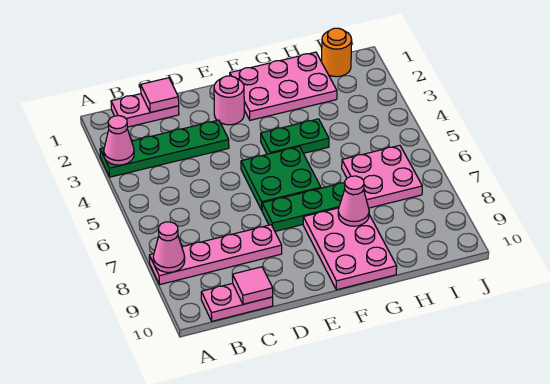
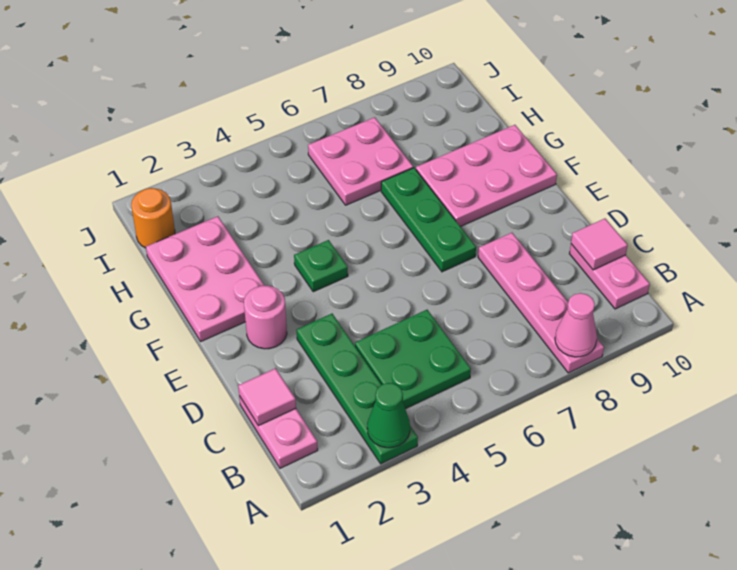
pink cone A3 level 2 -> green cone A3 level 2
green plate E5:F6 level 1 -> green plate B4:C5 level 1
green plate F4:G4 level 1 -> green plate F4 level 1
pink cone G8 level 2 -> none

